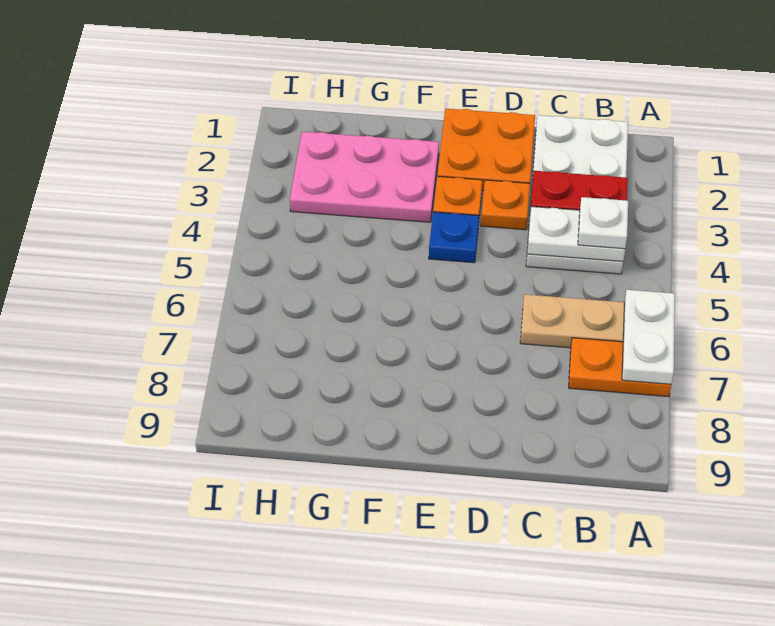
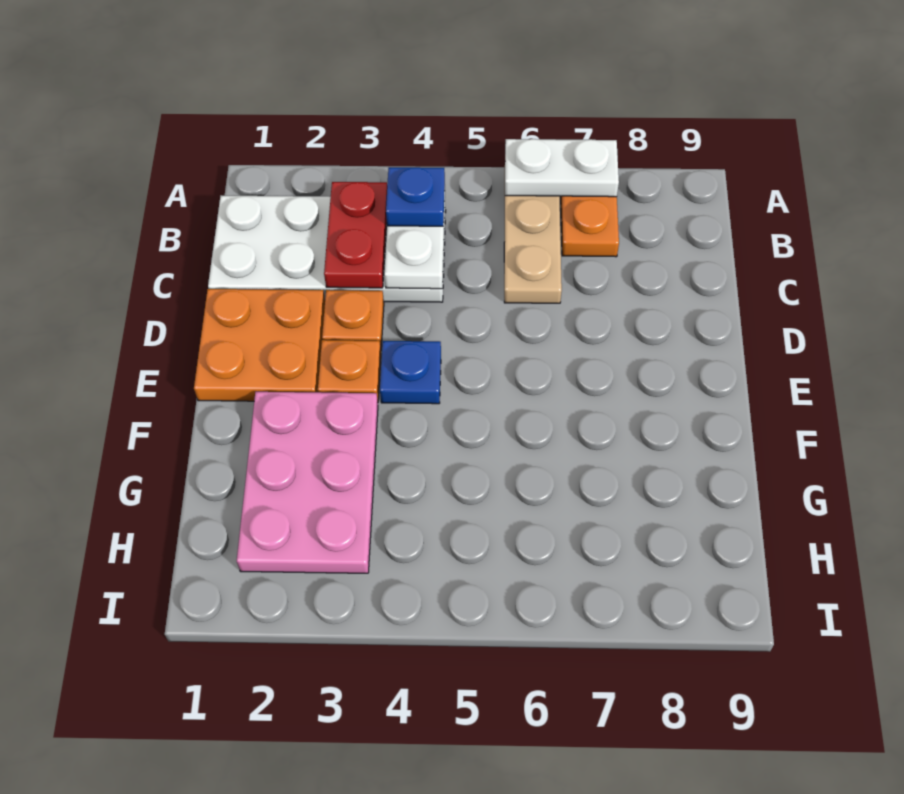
white plate B4 level 3 -> blue plate B4 level 3

